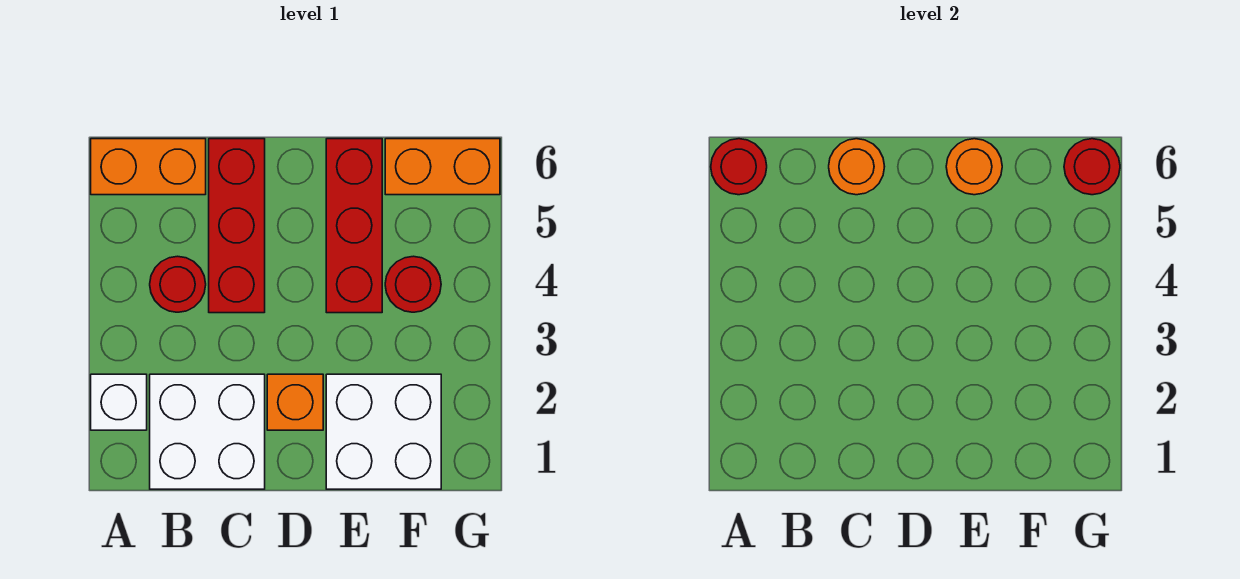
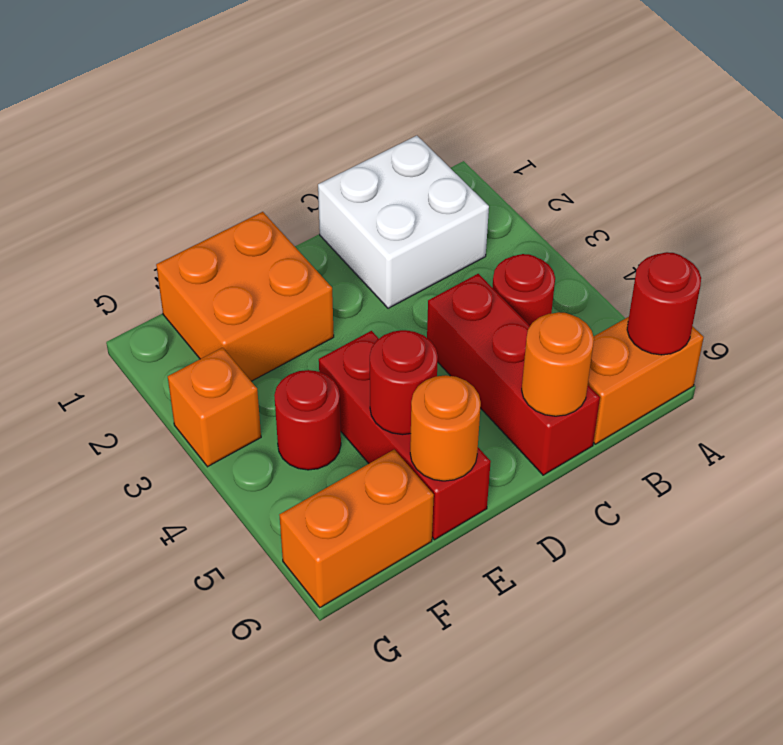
white brick A2 level 1 -> none
orange brick D2 level 1 -> orange brick G3 level 1
white brick E1:F2 level 1 -> orange brick E1:F2 level 1
red round brick G6 level 2 -> red round brick E5 level 2

